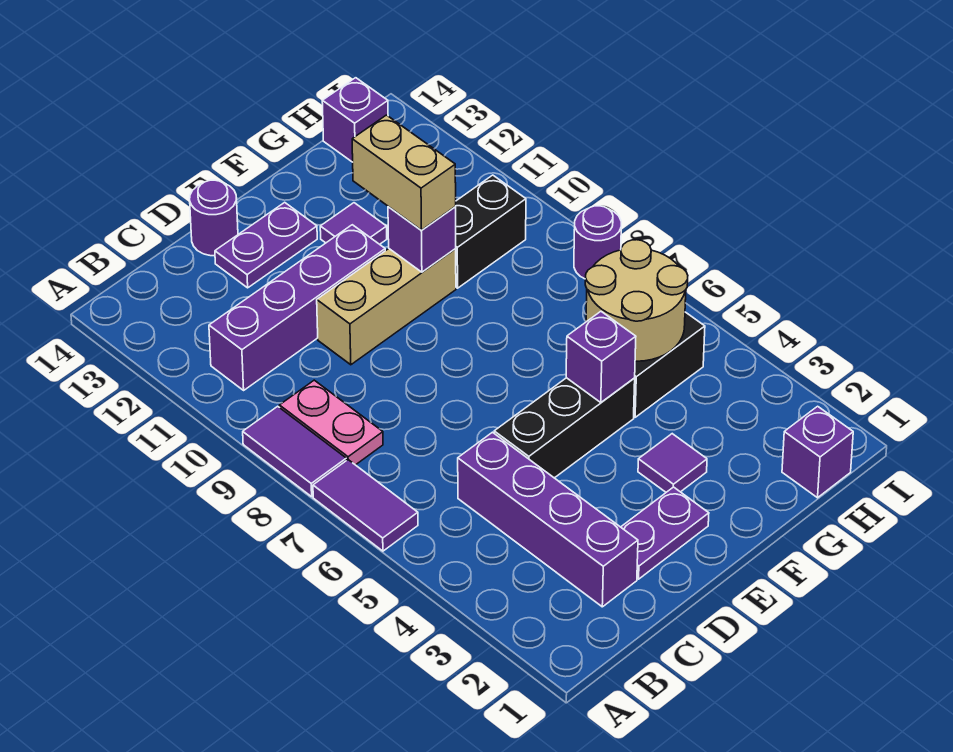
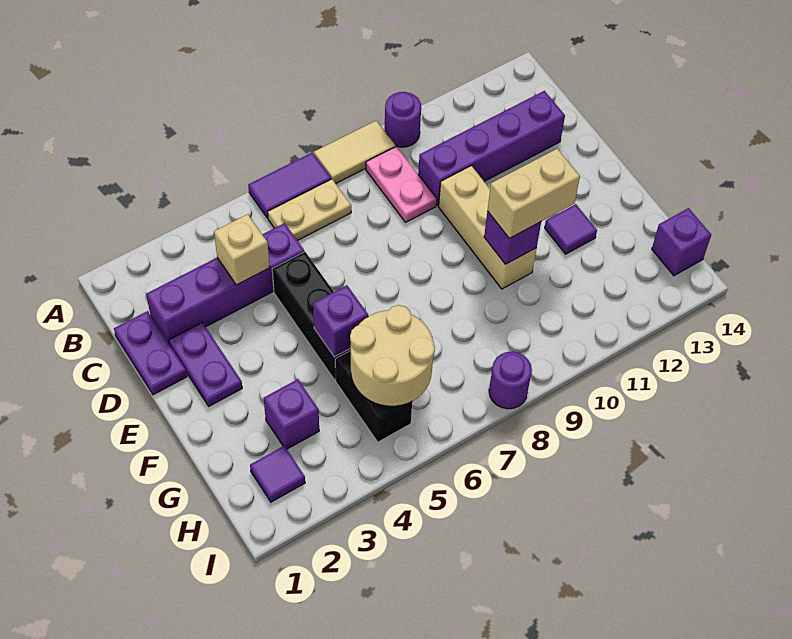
purple tile A8:A9 level 1 -> tan tile A8:A9 level 1
none -> tan plate B6:B7 level 1
pink plate B8:B9 level 1 -> pink plate B9:C9 level 1
purple brick B11:E11 level 1 -> purple brick C10:C13 level 1
none -> tan brick C4 level 2
purple plate D13:E13 level 1 -> purple plate C1:D1 level 1
purple round brick D14 level 1 -> purple round brick A10 level 1
purple tile F3 level 1 -> purple tile H2 level 1
black brick G10:H10 level 1 -> none
purple brick H1 level 1 -> purple brick G3 level 1

